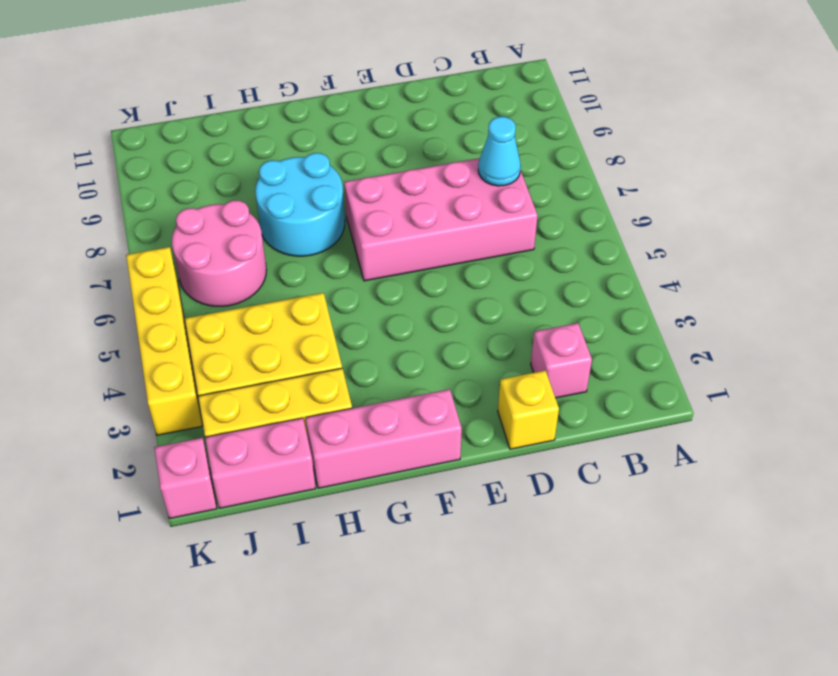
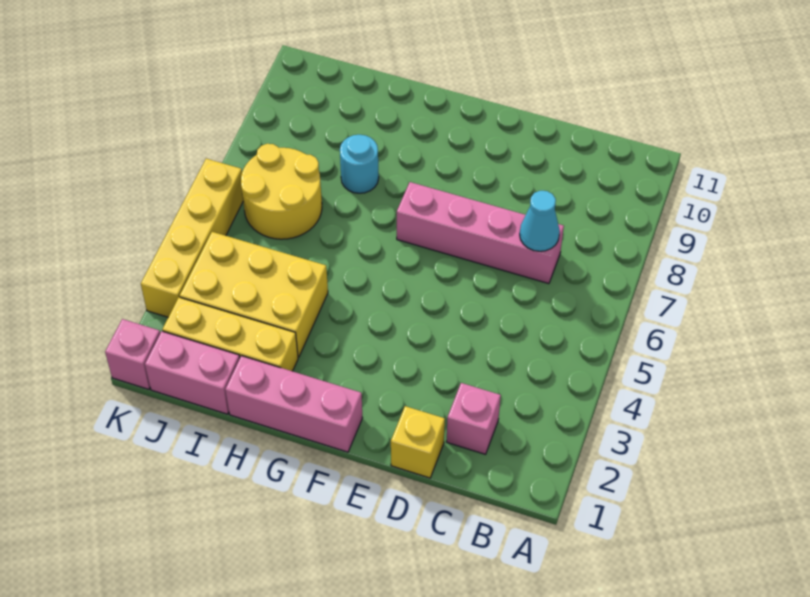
pink brick C6:F7 level 1 -> pink brick C7:F7 level 1
cyan round brick G7:H8 level 1 -> cyan round brick H8 level 1
pink round brick I6:J7 level 1 -> yellow round brick I6:J7 level 1

